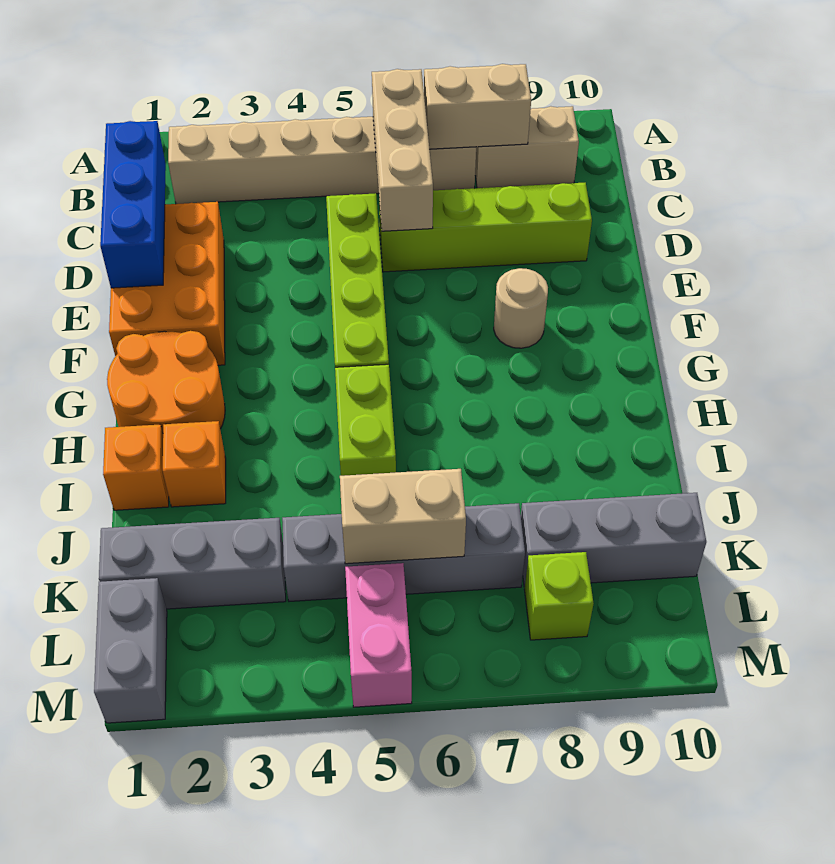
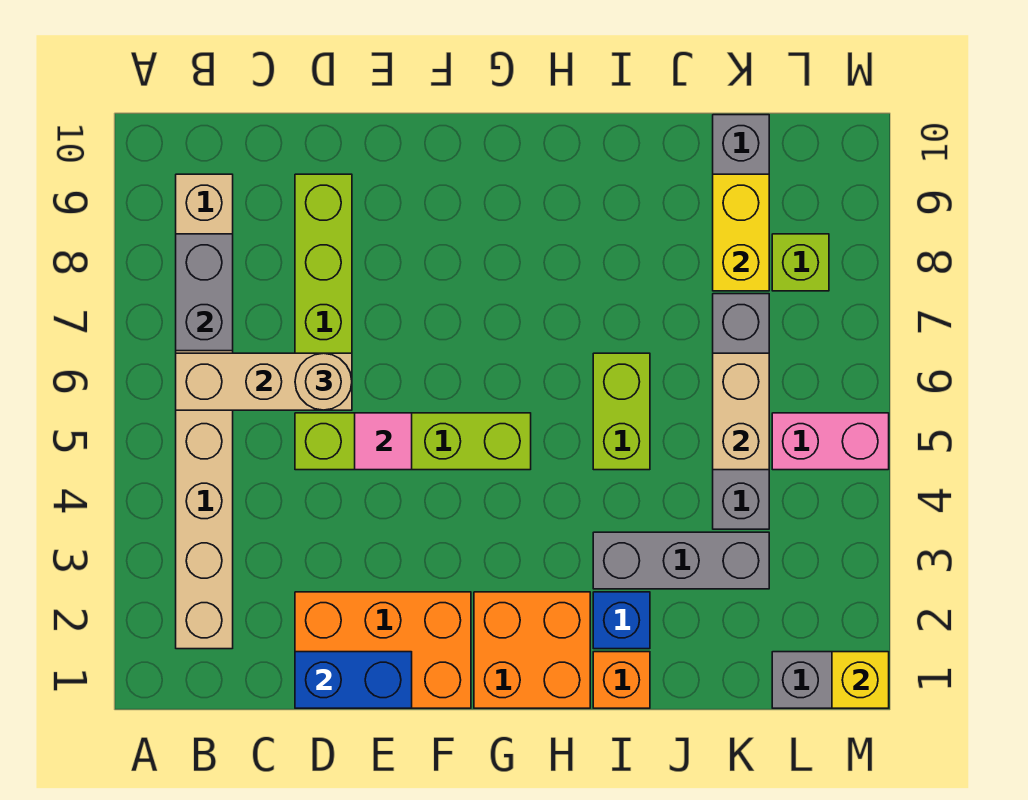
tan brick B7:B8 level 2 -> grey brick B7:B8 level 2
blue brick C1:E1 level 2 -> blue brick D1:E1 level 2
none -> pink tile E5 level 2
tan round brick F8 level 1 -> tan round brick D6 level 3
orange round brick G1:H2 level 1 -> orange brick G1:H2 level 1
lime brick H5:I5 level 1 -> lime brick I5:I6 level 1
orange brick I2 level 1 -> blue brick I2 level 1
grey brick K1:K3 level 1 -> grey brick I3:K3 level 1
none -> yellow brick K8:K9 level 2
none -> yellow brick M1 level 2

